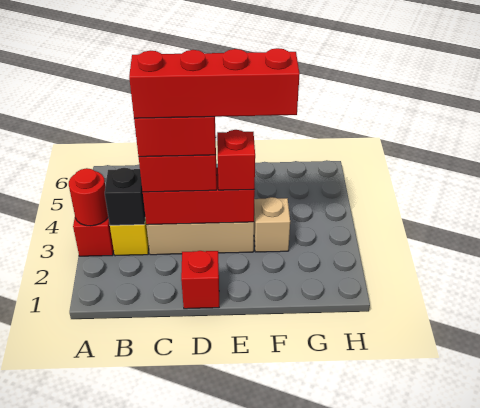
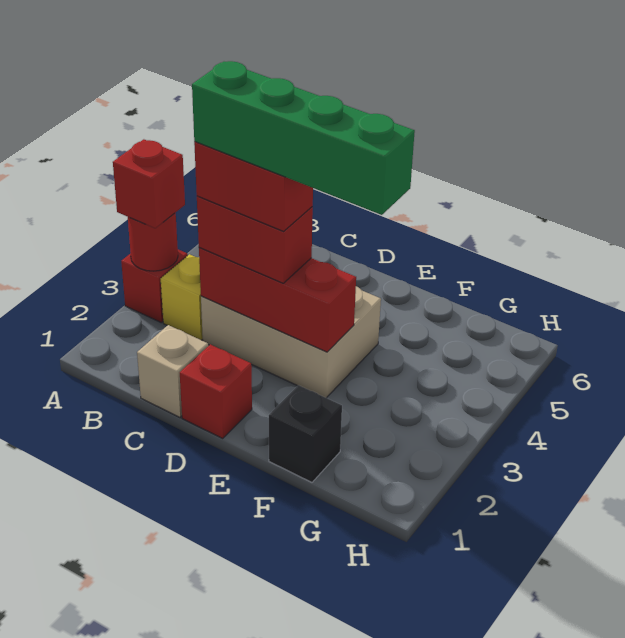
black brick B3 level 2 -> black brick F1 level 1
red brick C3:F3 level 5 -> green brick C3:F3 level 5
red brick E3 level 3 -> red brick A3 level 3
tan brick F3 level 1 -> tan brick C1 level 1

